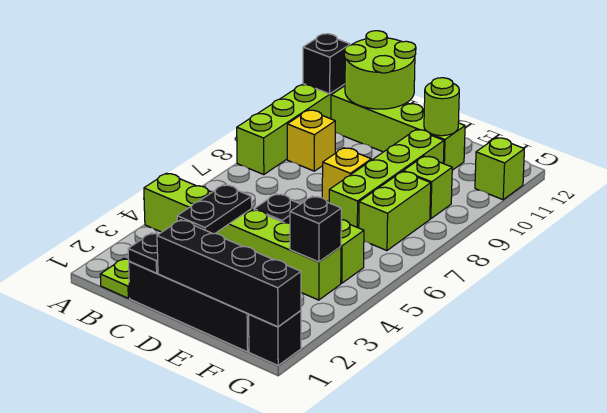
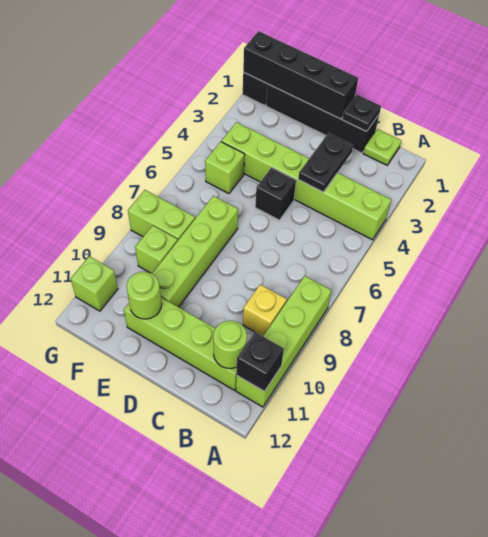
lime round brick B11:C12 level 2 -> lime round brick B11 level 2
yellow brick D8 level 1 -> none
black brick F4 level 2 -> none
lime brick F7:F8 level 1 -> lime brick F8:G8 level 1

